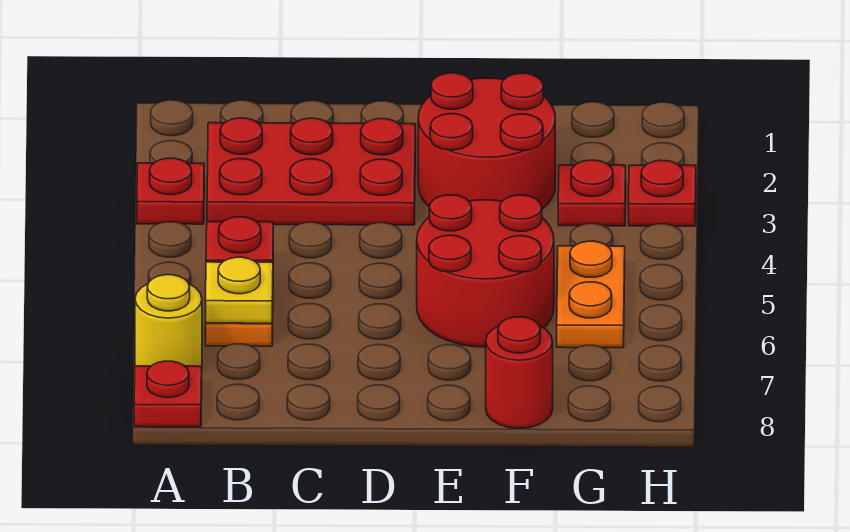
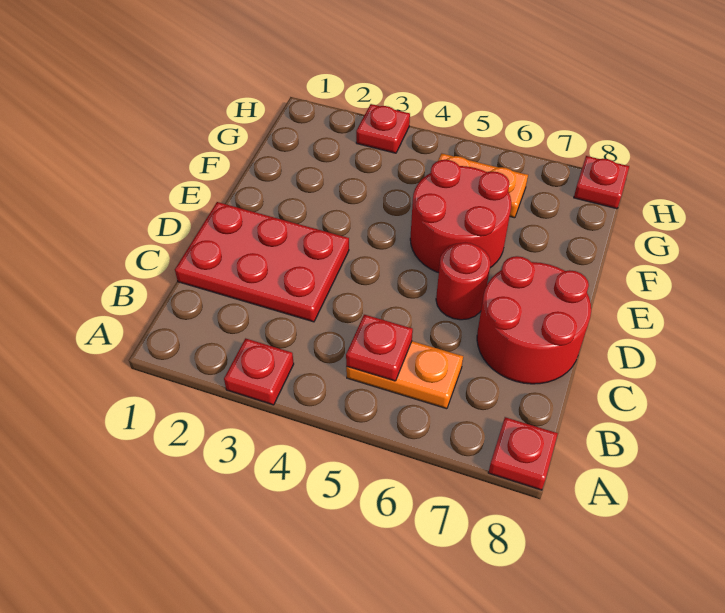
yellow round brick A7 level 1 -> none
red plate B2:D3 level 1 -> red plate C1:D3 level 1
yellow plate B6 level 2 -> none
red round brick E2:F3 level 1 -> red round brick C7:D8 level 1
red round brick F8 level 1 -> red round brick D6 level 1
red plate G3 level 1 -> red plate H8 level 1

